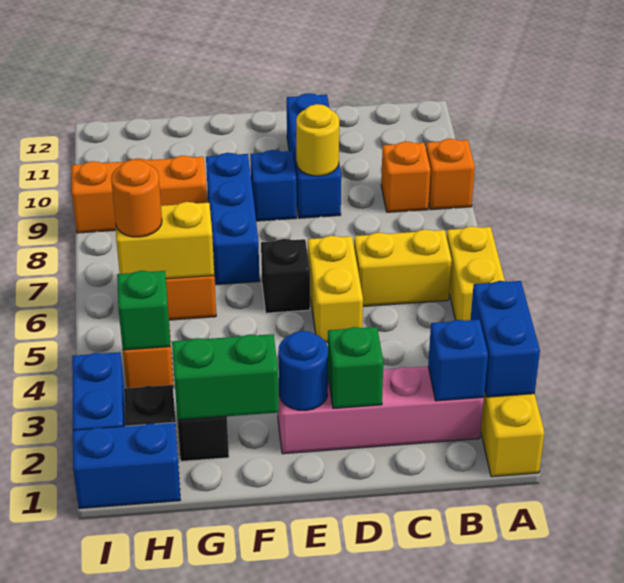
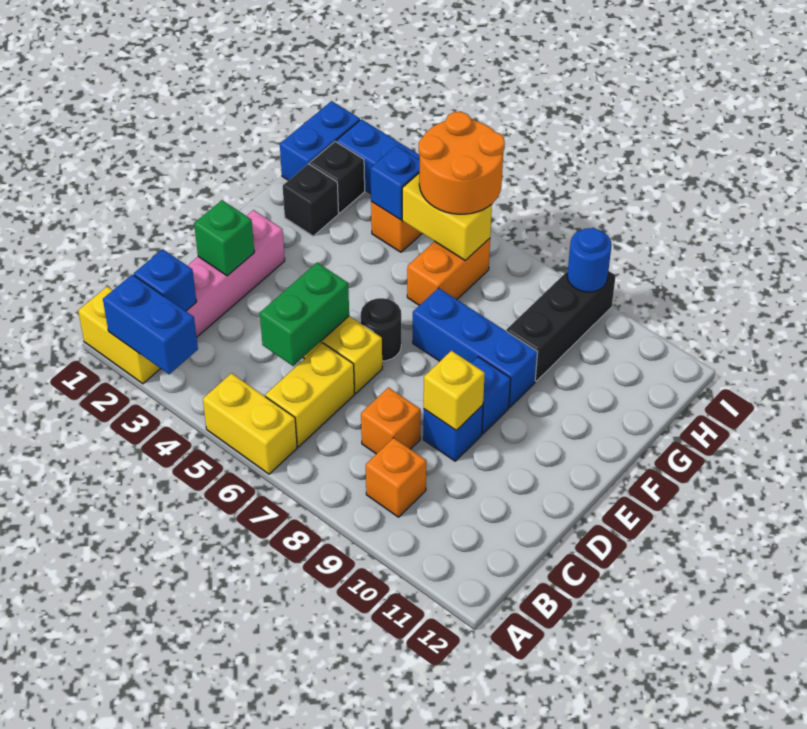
orange brick A9 level 1 -> orange brick C8 level 1
blue brick D9:D11 level 1 -> blue brick D9 level 1
yellow round brick D9 level 2 -> yellow brick D9 level 2
blue round brick E2 level 2 -> blue round brick I9 level 2
black brick E6 level 1 -> black round brick E6 level 1
green brick F2:G2 level 2 -> green brick C5:D5 level 2
yellow brick G6:H6 level 2 -> yellow brick H5:H6 level 2
orange brick G9:I9 level 1 -> black brick G9:I9 level 1
green brick H4 level 2 -> blue brick H4 level 2
orange round brick H6 level 3 -> orange round brick H5:I6 level 3

